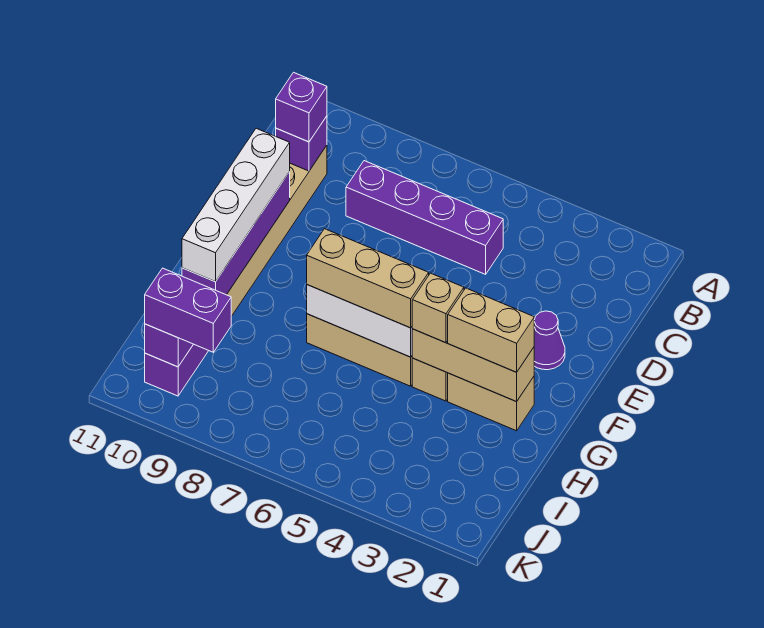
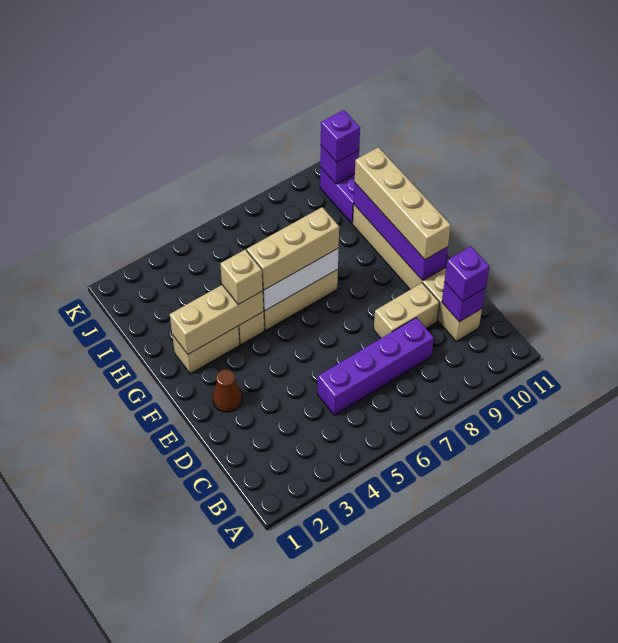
purple cone E2 level 1 -> brown cone E2 level 1
white brick E10:H10 level 3 -> tan brick E10:H10 level 3
tan brick G2:G3 level 3 -> tan brick D8:D9 level 1
purple brick J9:J10 level 3 -> purple brick J10 level 3

